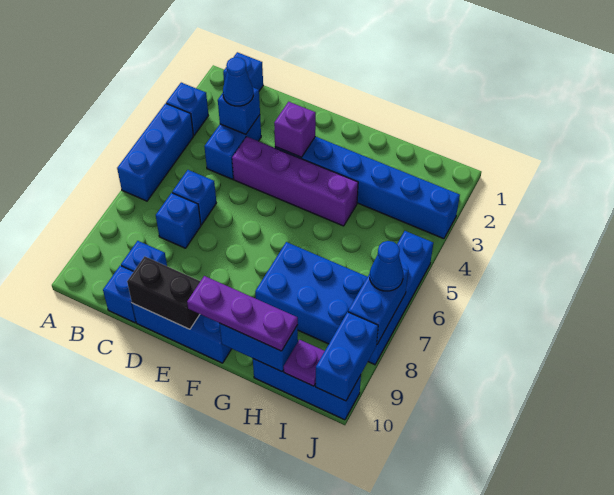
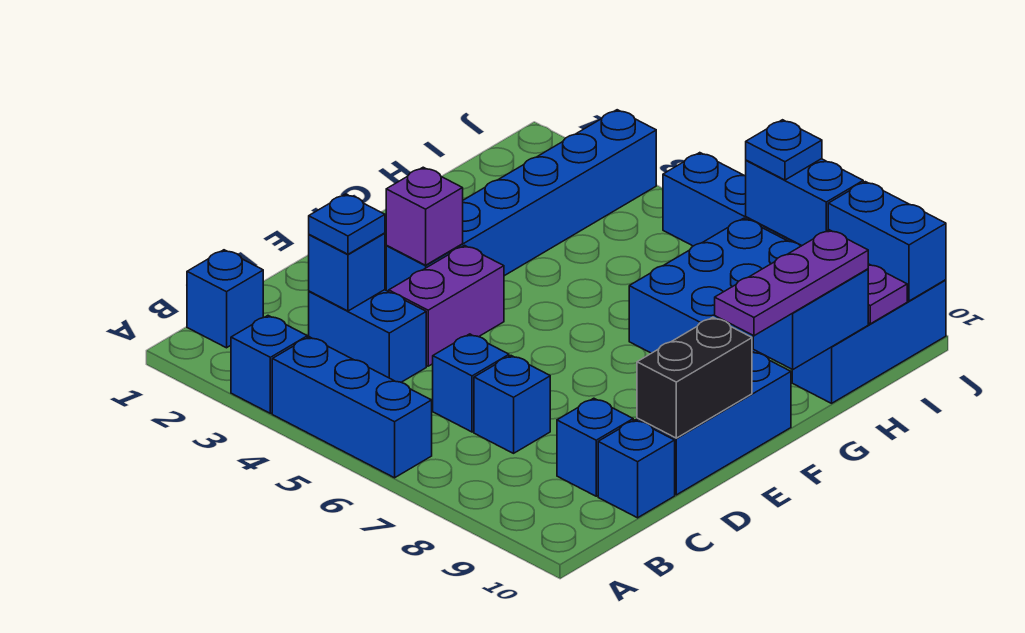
blue cone C3 level 3 -> blue plate C3 level 3
purple brick D4:G4 level 1 -> purple brick D4:E4 level 1
blue cone J7 level 3 -> blue plate J7 level 3

